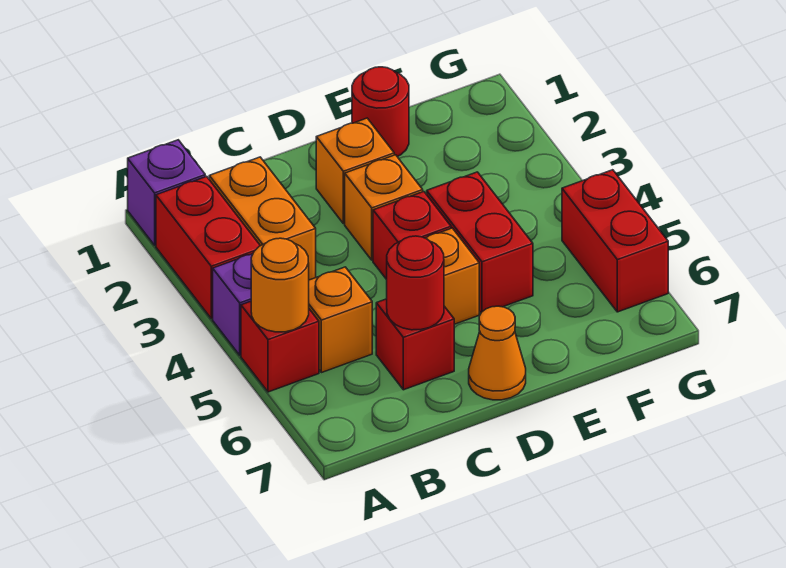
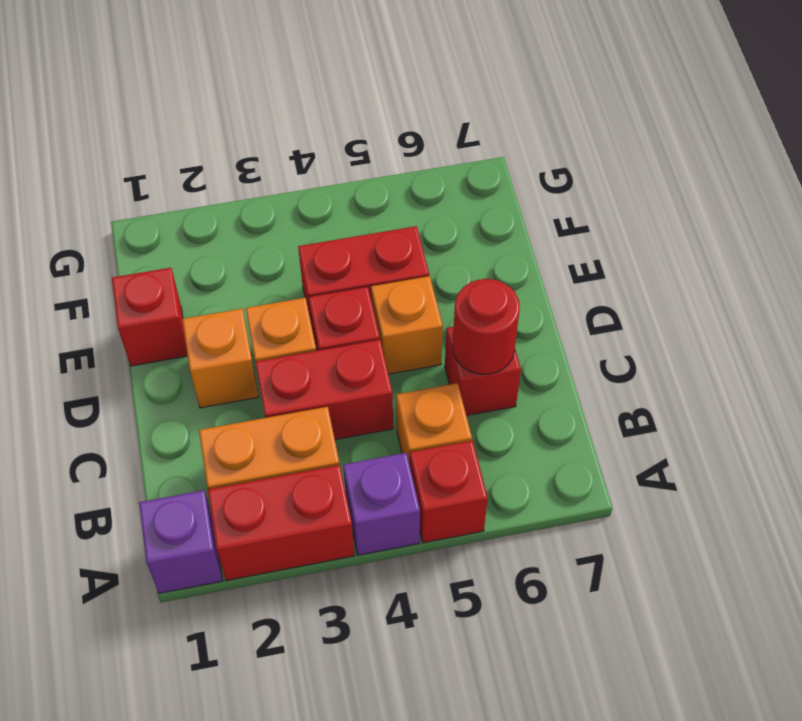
orange round brick A5 level 2 -> none
orange cone D7 level 1 -> none
red round brick E1 level 1 -> red brick E1 level 1
red brick G5:G6 level 1 -> red brick C3:C4 level 1

